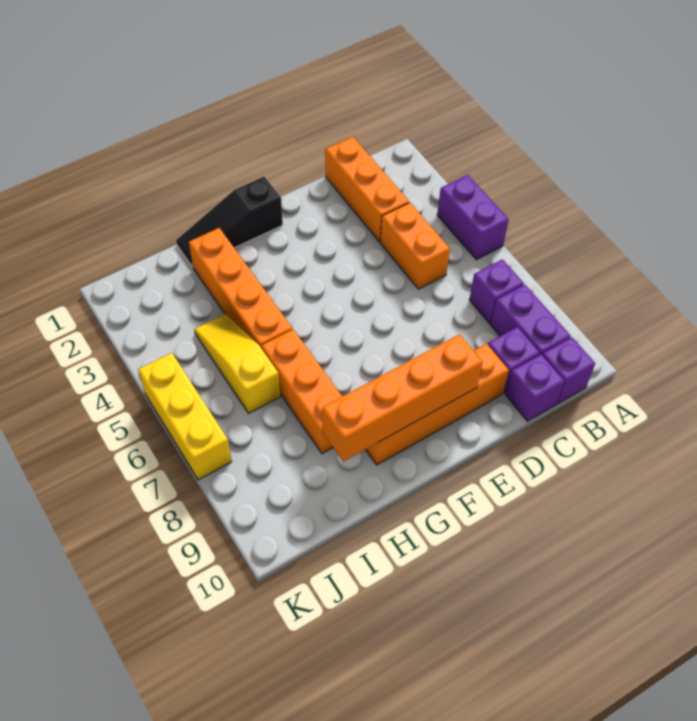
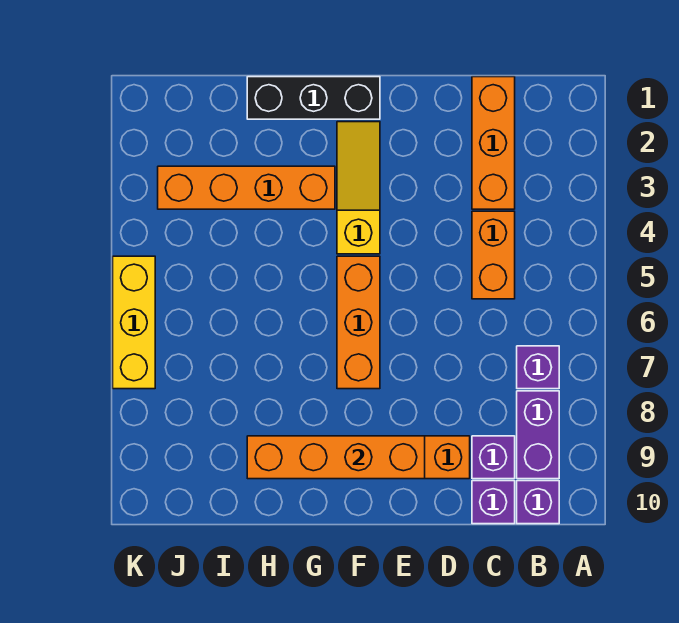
purple brick A4:A5 level 1 -> none
black slope F1:H1 level 1 top F -> black brick F1:H1 level 1
orange brick H2:H5 level 1 -> orange brick G3:J3 level 1
orange brick H6:H8 level 1 -> orange brick F5:F7 level 1
yellow slope I4:I6 level 1 top 6 -> yellow slope F2:F4 level 1 top 4

